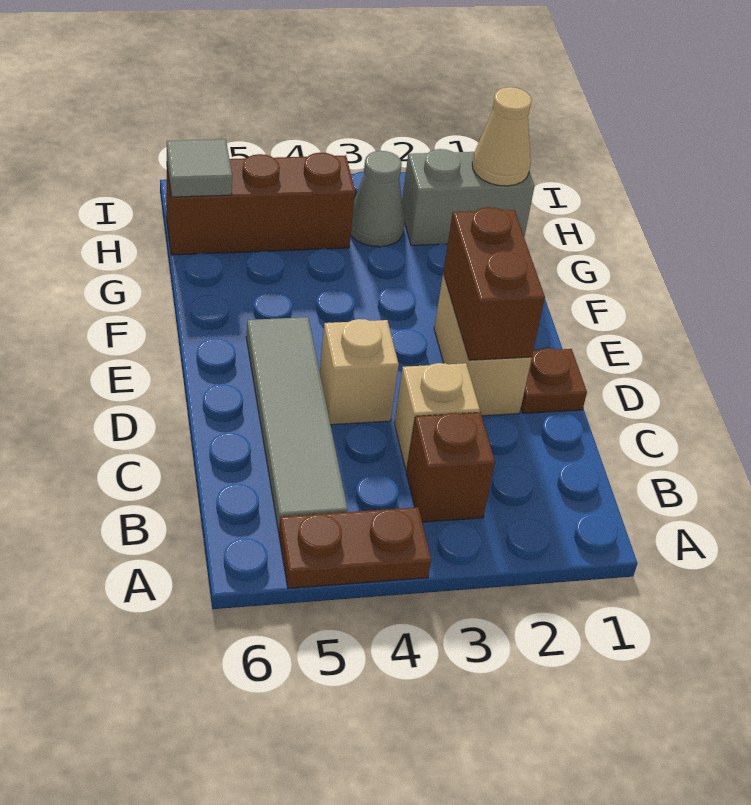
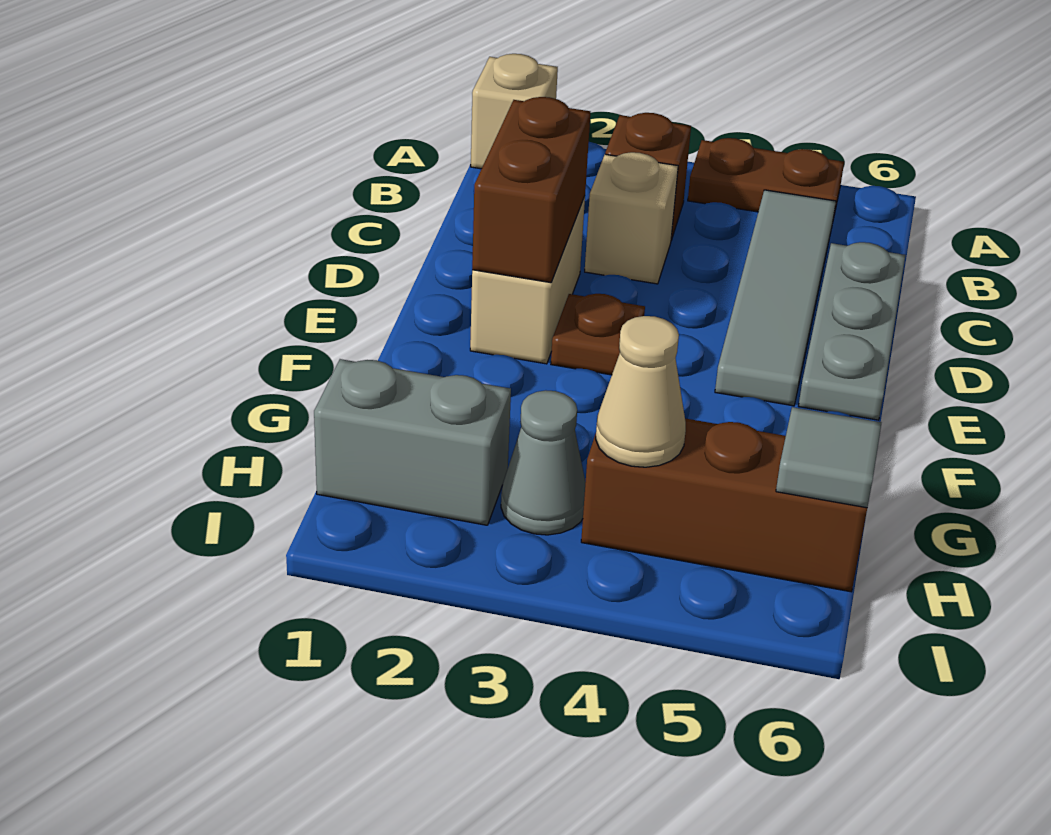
none -> grey plate C6:E6 level 1
brown plate D1 level 1 -> brown plate E3 level 1
tan brick D4 level 1 -> tan brick A1 level 1
tan cone H1 level 2 -> tan cone H4 level 2

